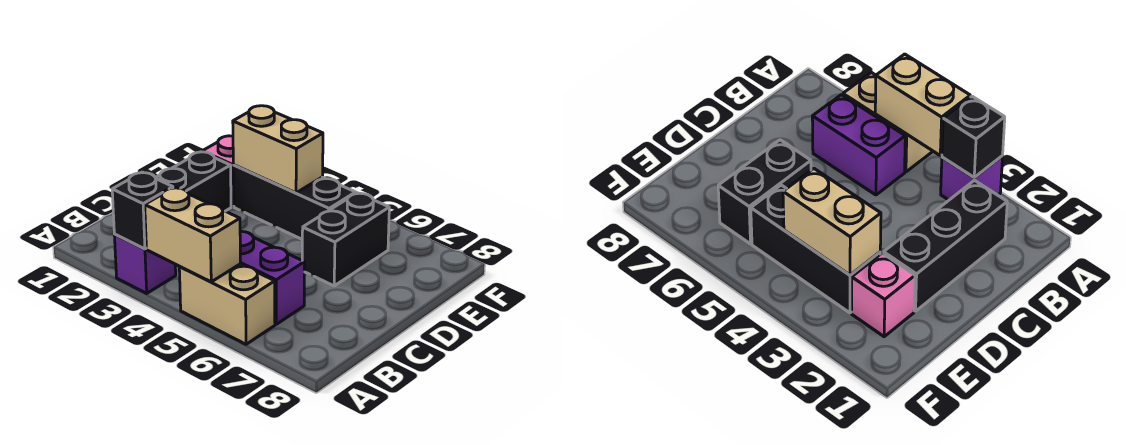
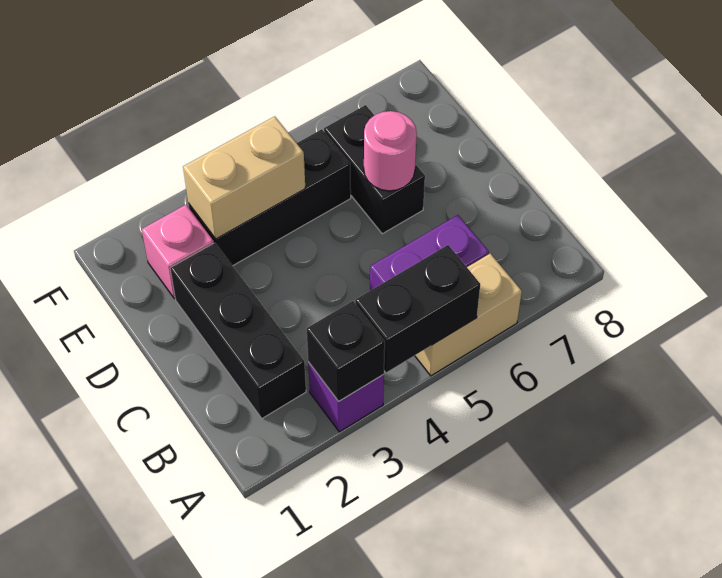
tan brick A4:A5 level 2 -> black brick A4:A5 level 2
none -> pink round brick D6 level 2

